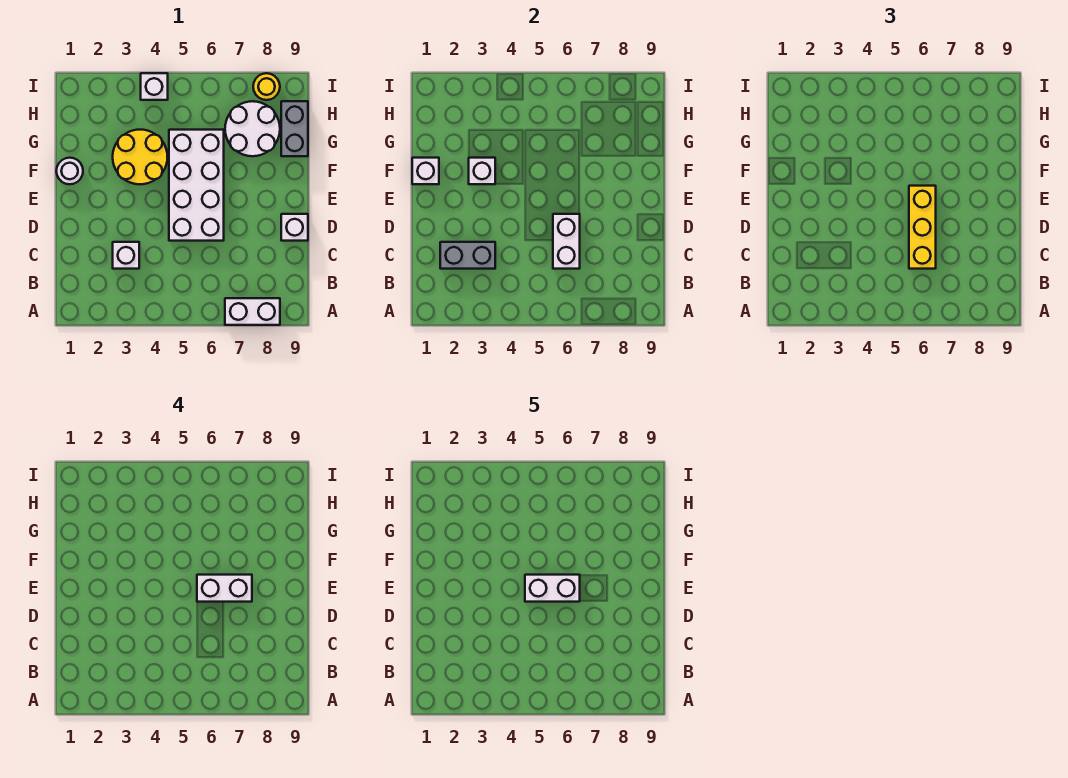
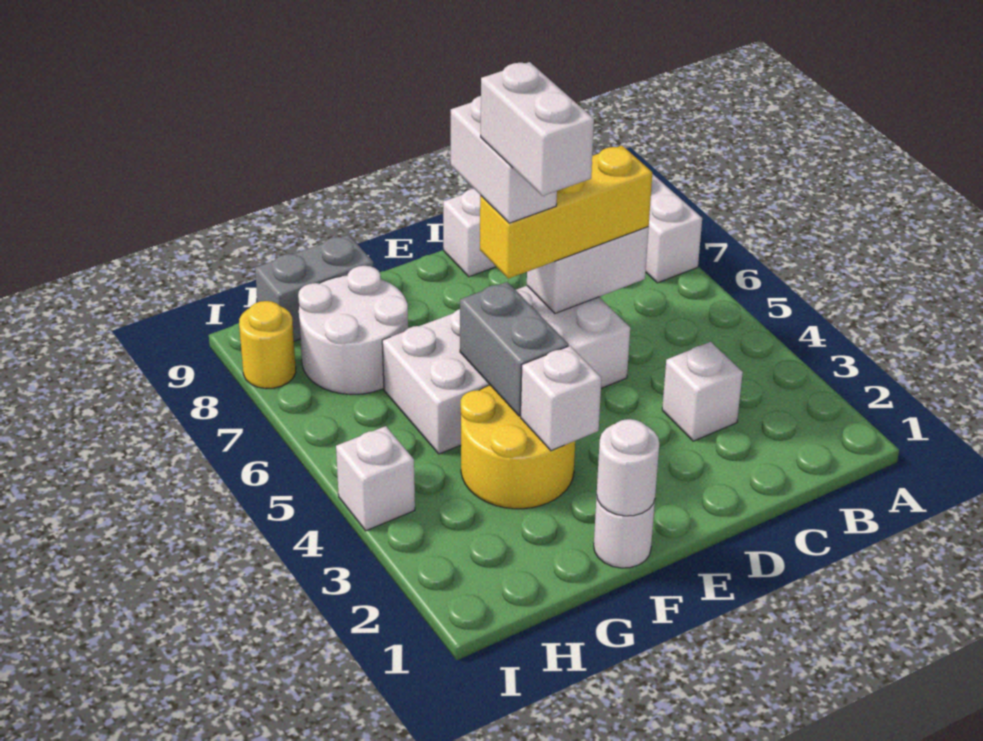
grey brick C2:C3 level 2 -> grey brick F4:F5 level 2
white brick F1 level 2 -> white round brick F1 level 2

